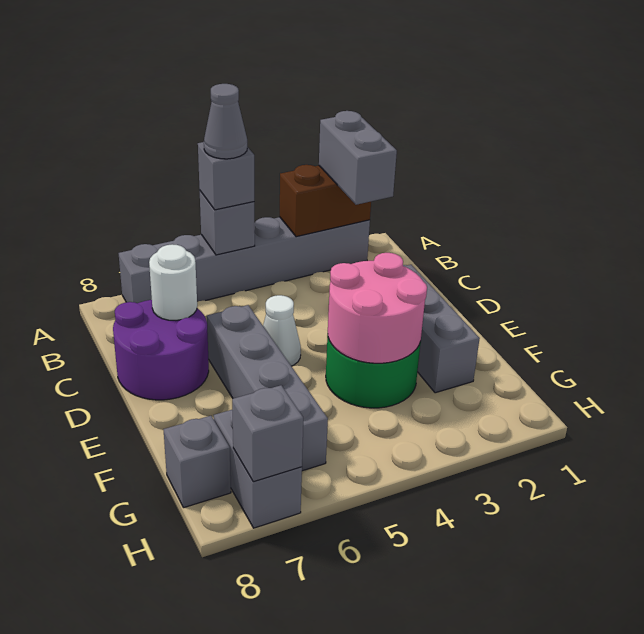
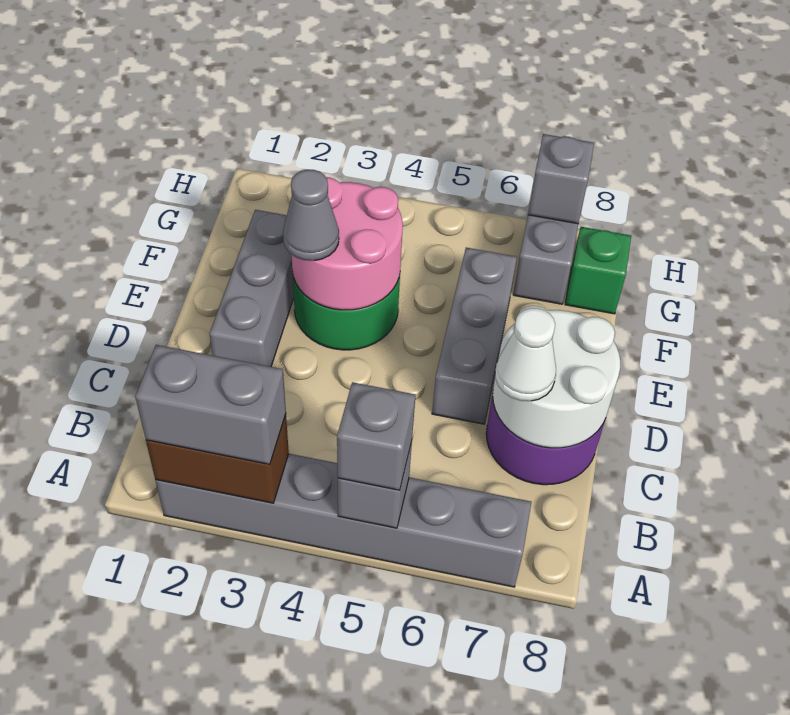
grey brick A2:B2 level 3 -> grey brick A2:A3 level 3
grey cone A5 level 4 -> grey cone E3 level 3
white round brick C7 level 2 -> white round brick C7:D8 level 2
white cone D5 level 1 -> white cone C7 level 3
grey brick D6:G6 level 1 -> grey brick D6:F6 level 1
grey brick G8 level 1 -> green brick G8 level 1

